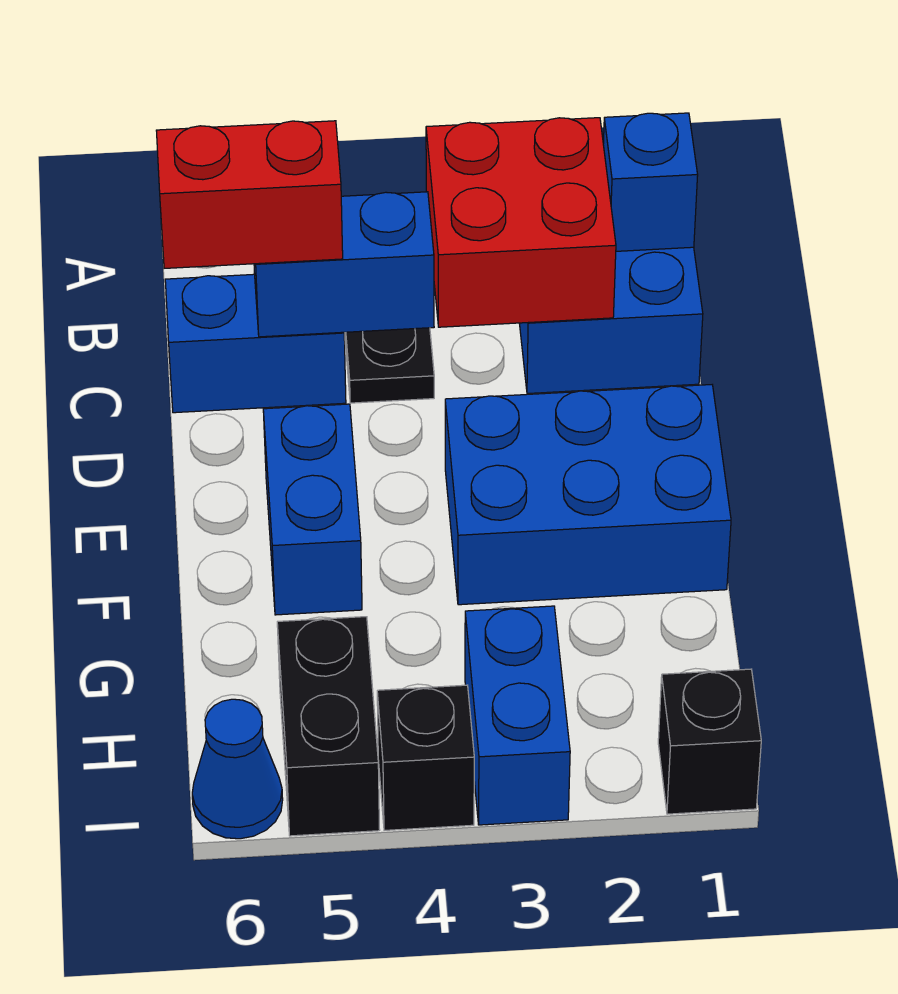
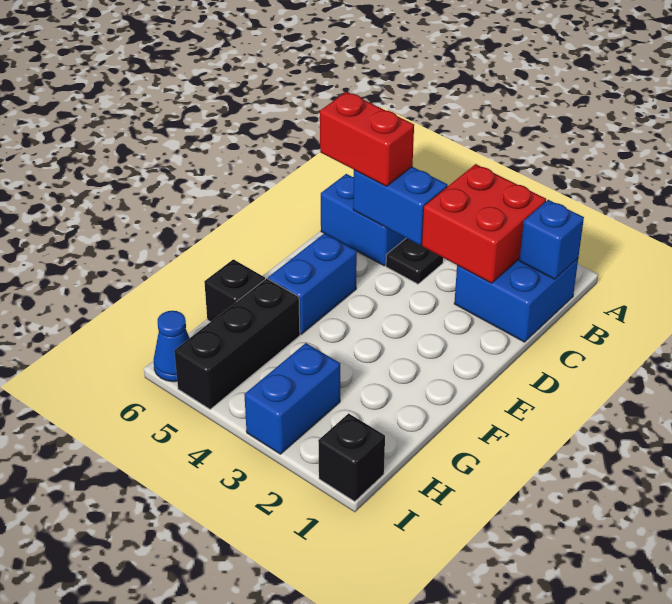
blue brick E1:F3 level 1 -> none
black brick H5:I5 level 1 -> black brick G5:I5 level 1
black brick I4 level 1 -> black brick G6 level 1

